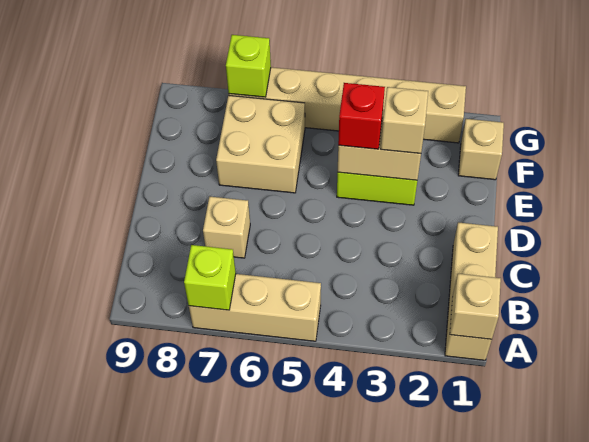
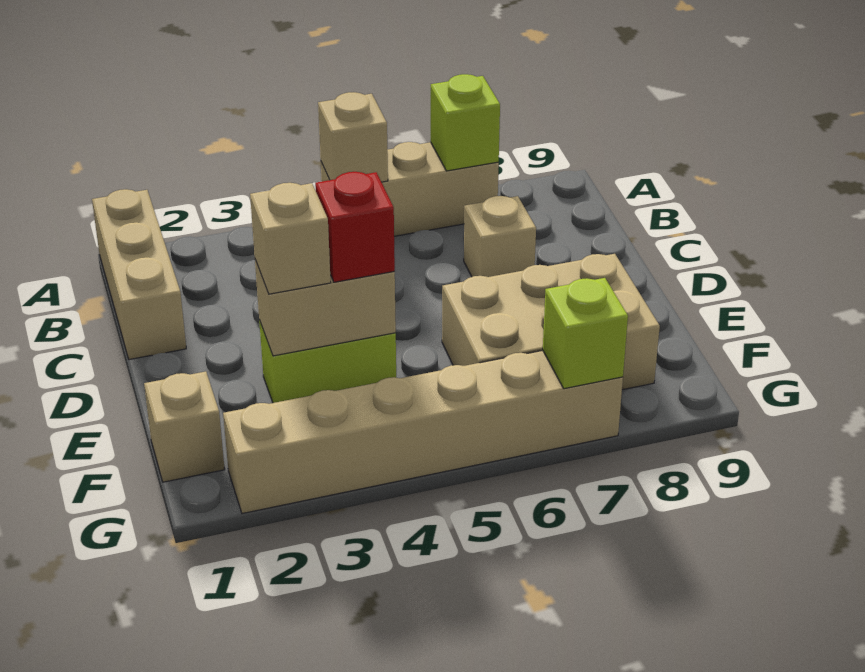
tan brick A1 level 2 -> tan brick A5 level 2
tan brick E6:F7 level 1 -> tan brick E6:F8 level 1

